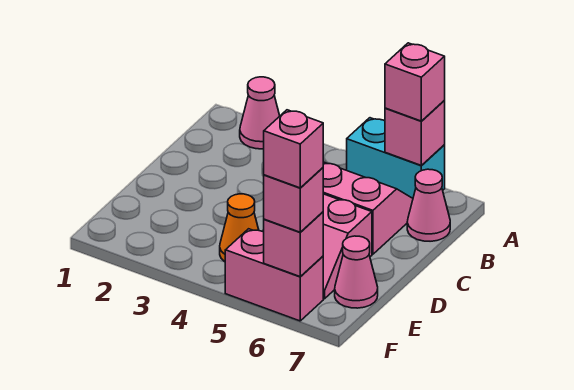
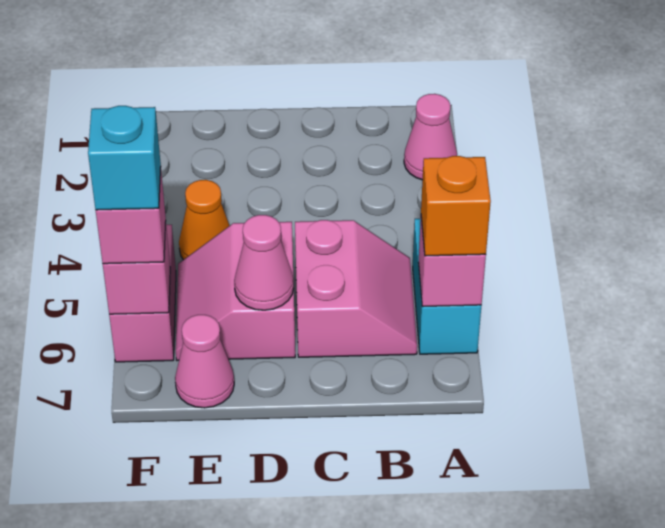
pink brick A6 level 3 -> orange brick A6 level 3
pink cone B7 level 1 -> pink cone D6 level 2
pink brick F6 level 4 -> cyan brick F6 level 4

